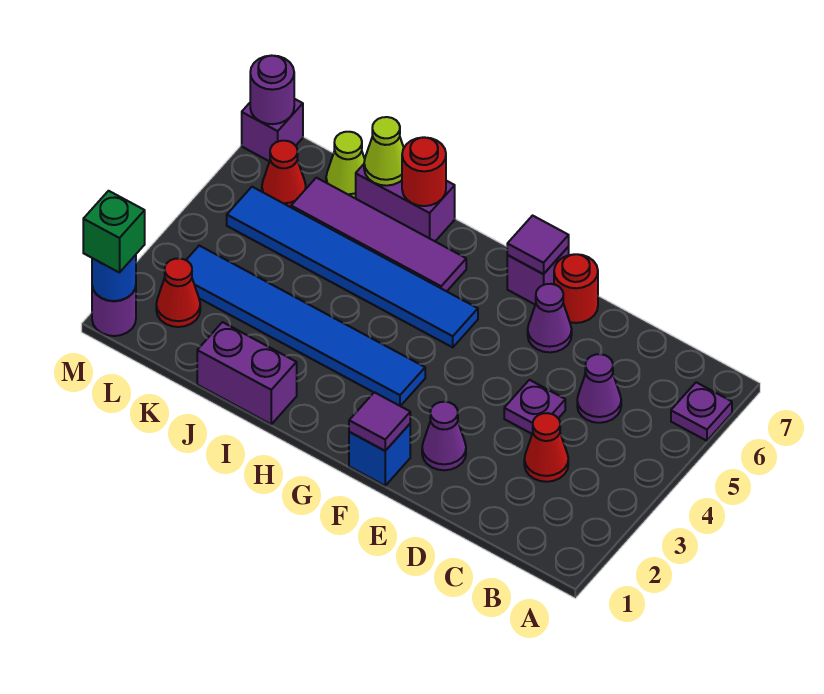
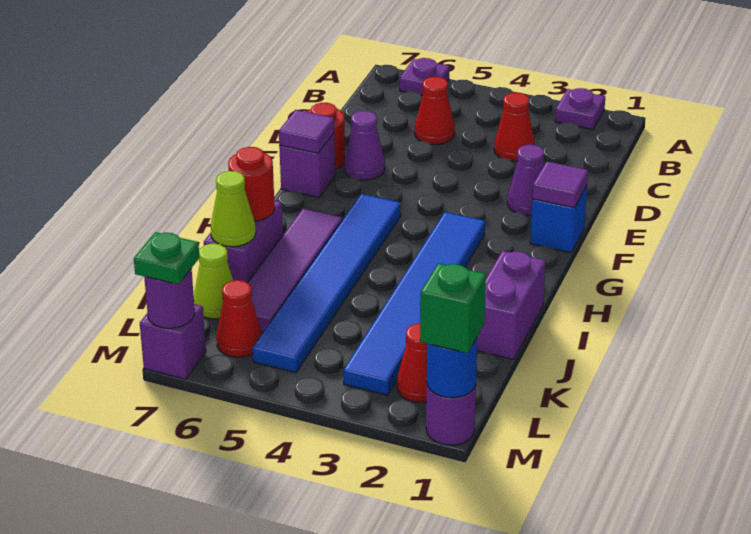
purple cone C5 level 1 -> red cone C5 level 1
purple plate D4 level 1 -> purple plate A2 level 1
none -> green plate M7 level 3

